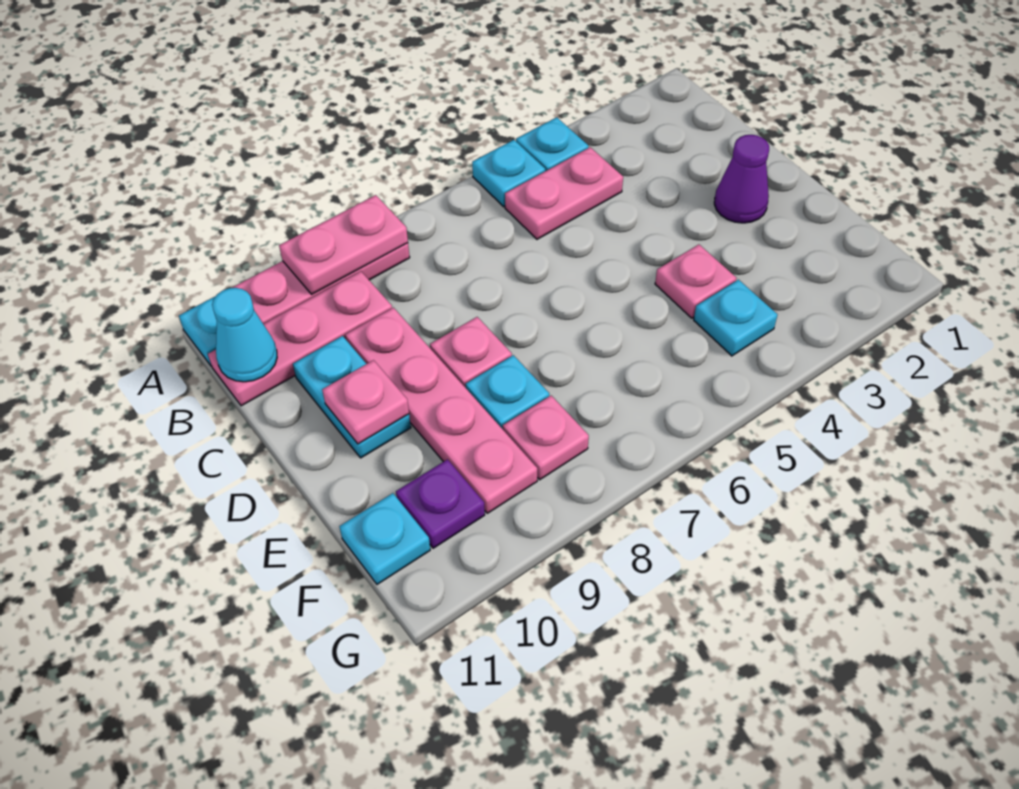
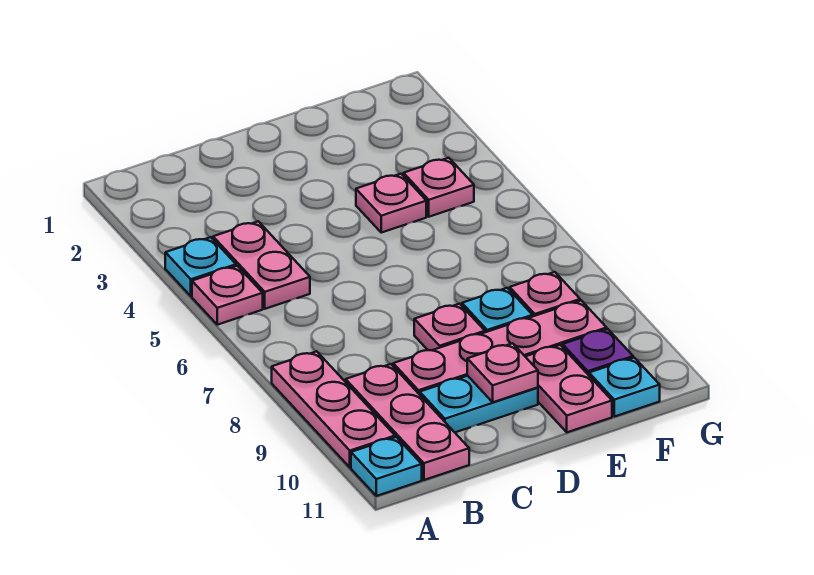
cyan plate A5 level 1 -> pink plate A5 level 1
pink plate A8:A9 level 2 -> pink plate E10:E11 level 1
cyan cone B11 level 2 -> none
purple cone D2 level 1 -> none
cyan plate F4 level 1 -> pink plate F4 level 1

